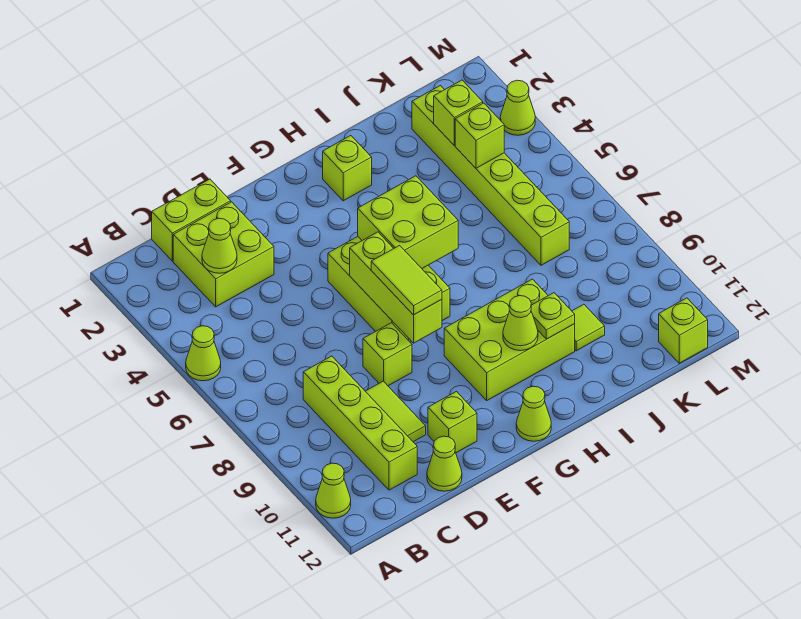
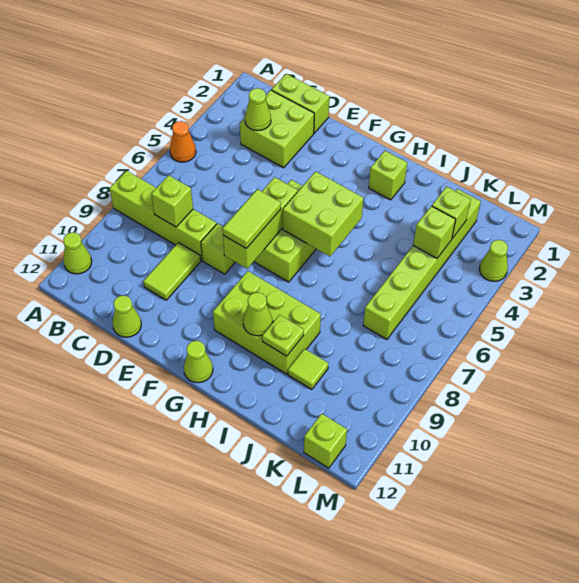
lime cone A5 level 1 -> orange cone A5 level 1
lime brick C8:C11 level 1 -> lime brick A8:D8 level 1
lime brick E11 level 1 -> lime brick C8 level 2

